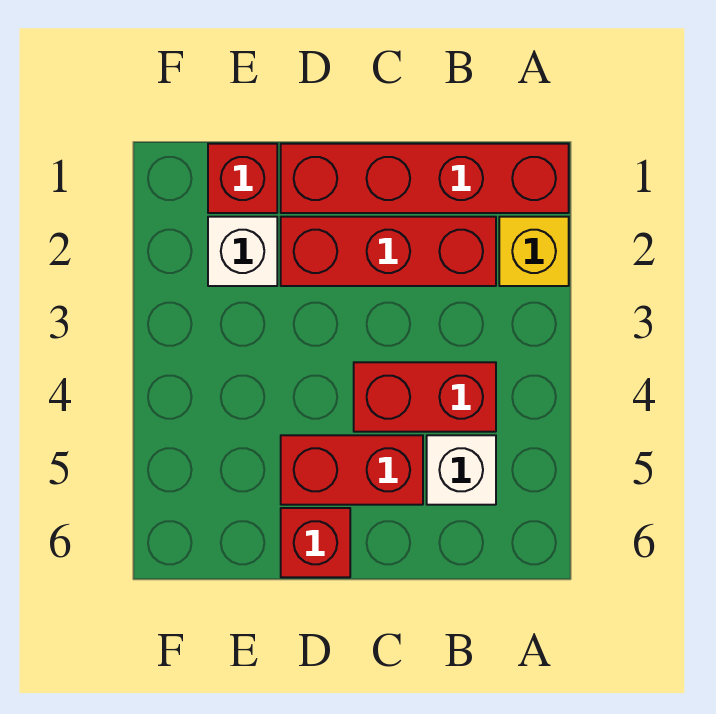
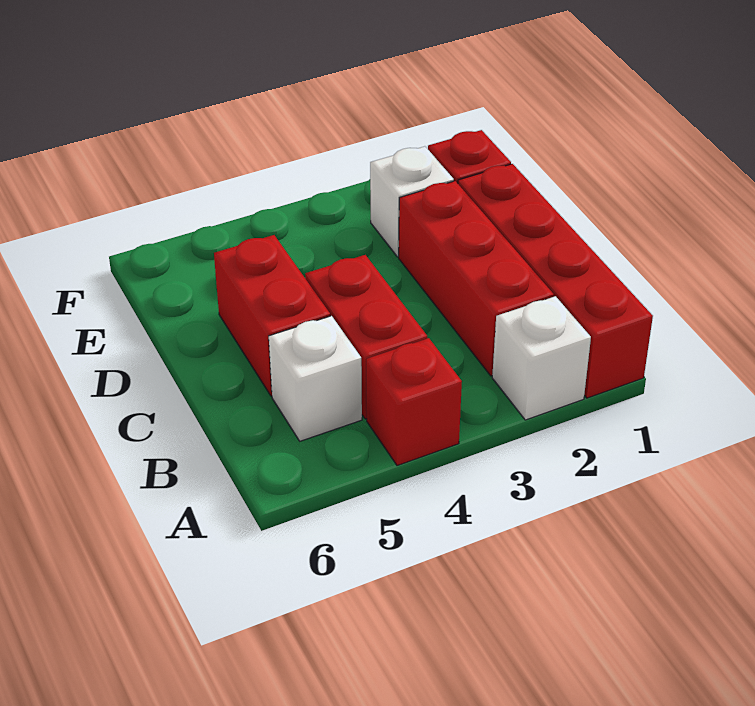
yellow brick A2 level 1 -> white brick A2 level 1
red brick D6 level 1 -> red brick A4 level 1

